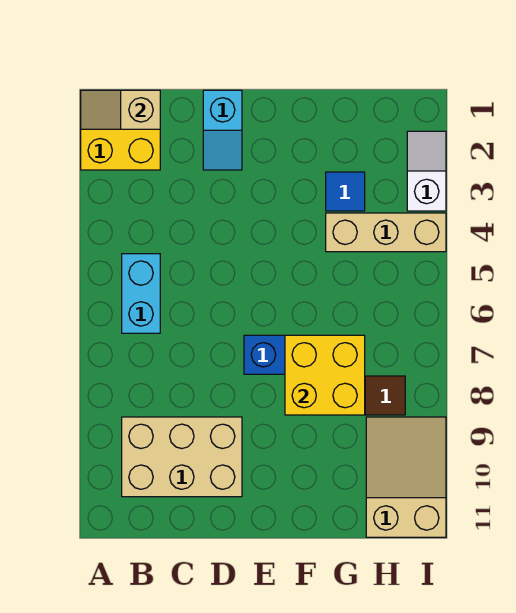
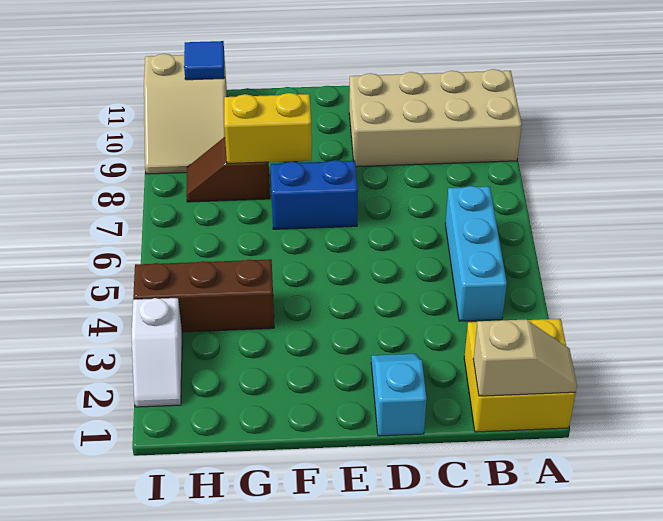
cyan brick B5:B6 level 1 -> cyan brick B4:B6 level 1
tan brick B9:D10 level 1 -> tan brick A9:D10 level 1
yellow brick F7:G8 level 2 -> yellow brick F8:G8 level 2
blue tile G3 level 1 -> blue tile H11 level 2
tan brick G4:I4 level 1 -> brown brick G4:I4 level 1

